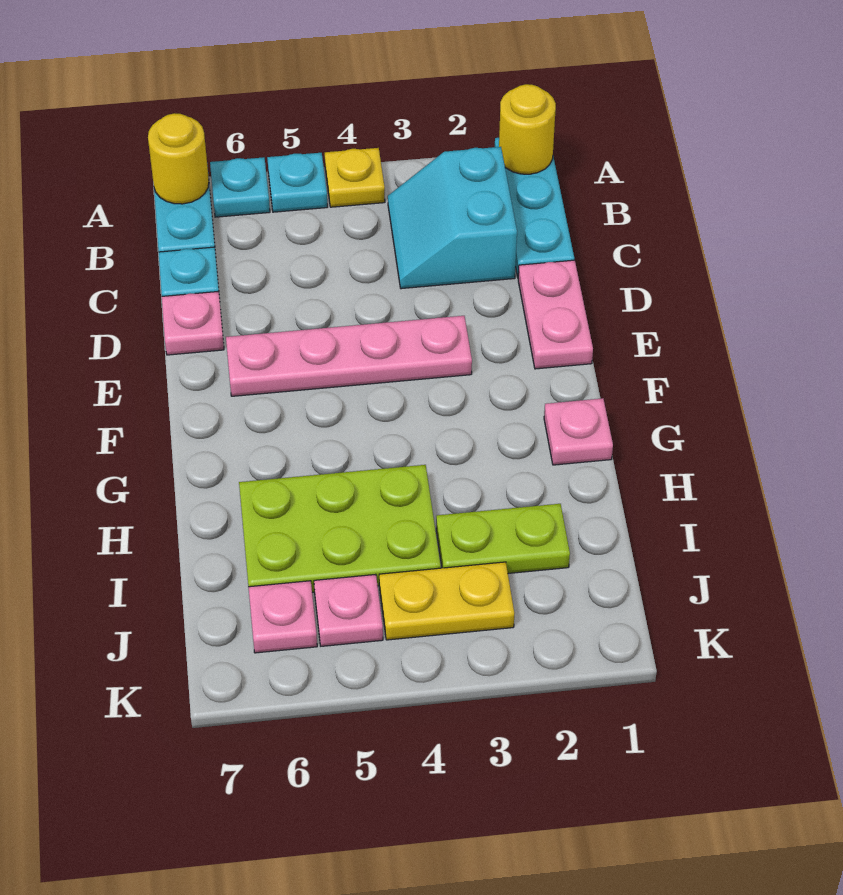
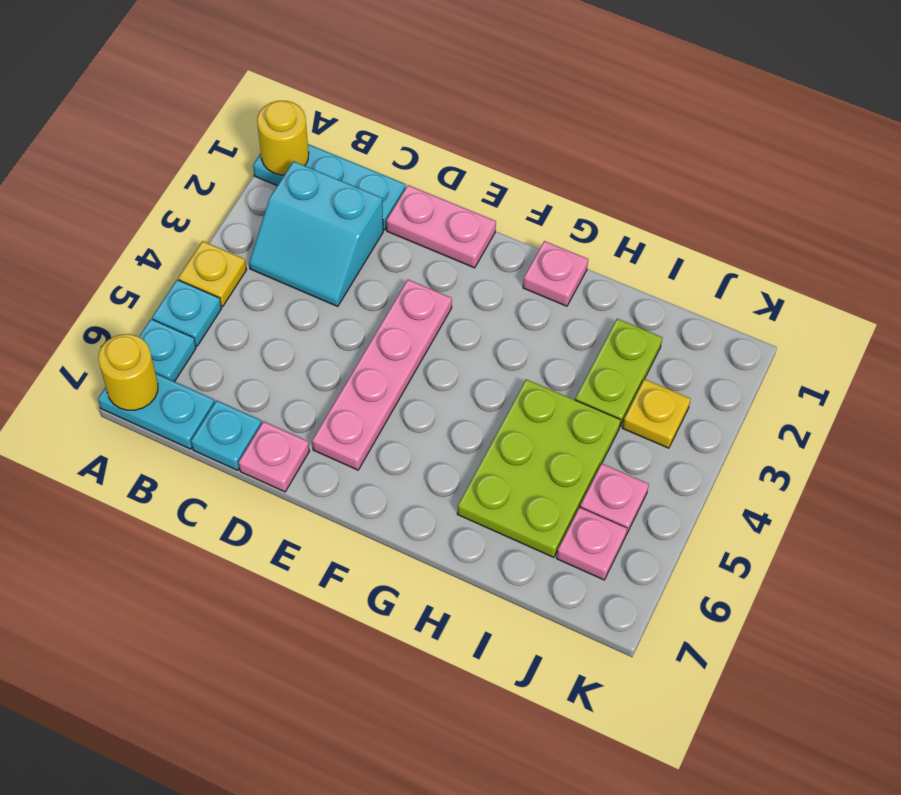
yellow plate J3:J4 level 1 -> yellow plate J3 level 1

